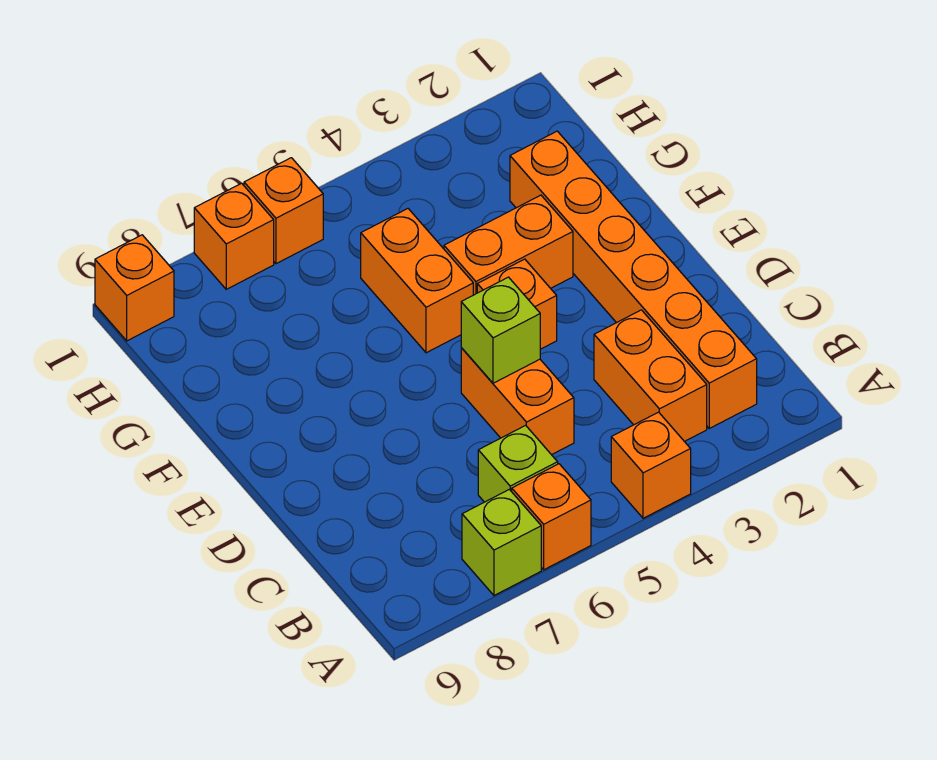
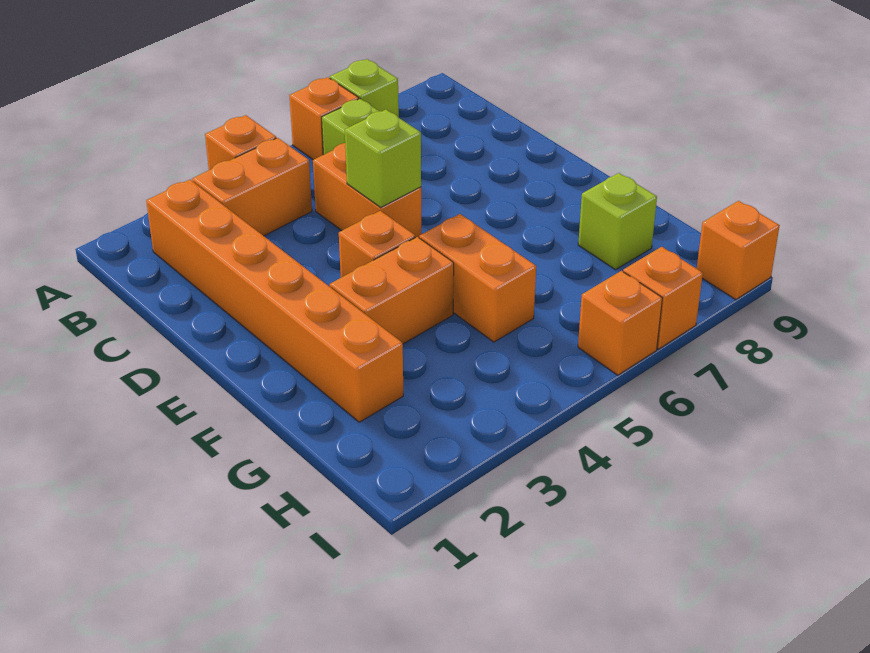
orange brick B3:C3 level 1 -> orange brick B3:B4 level 1
none -> lime brick G8 level 1

